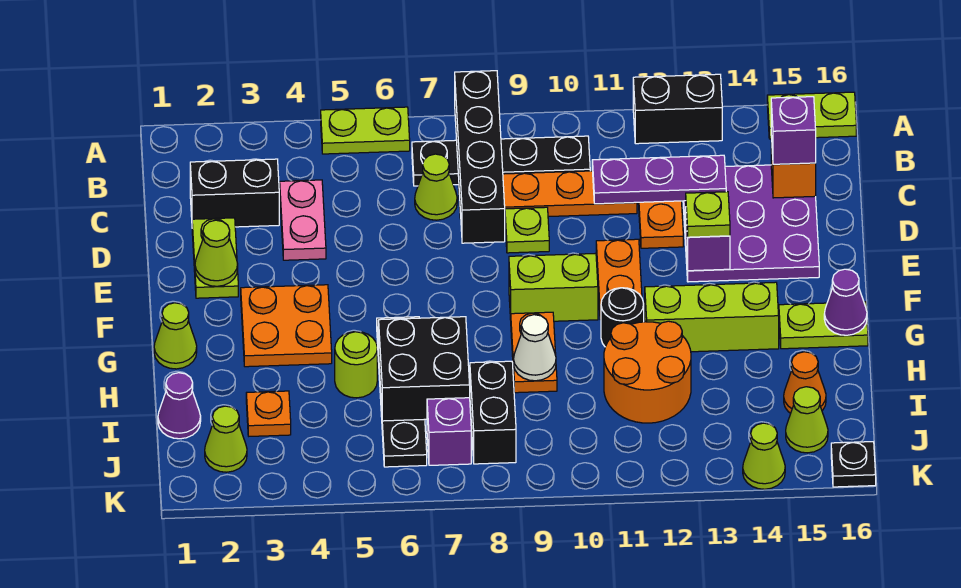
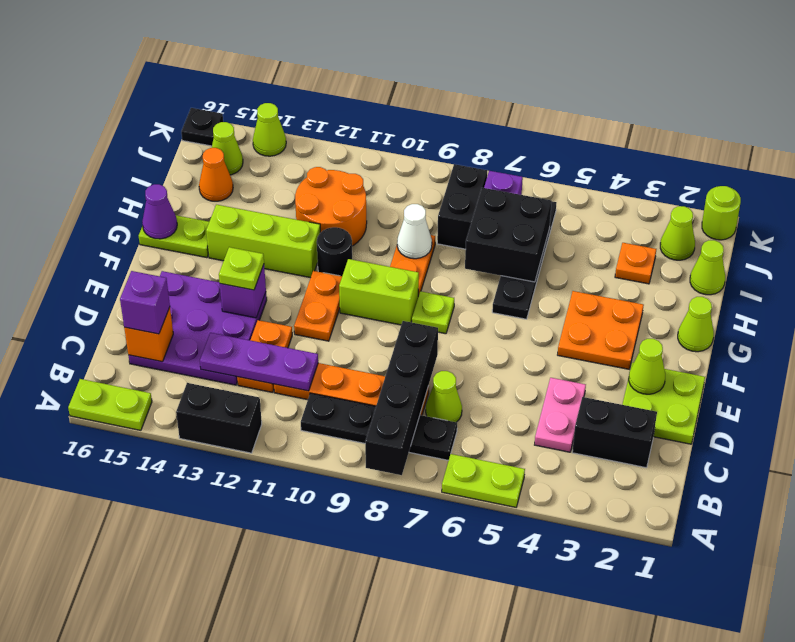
lime plate D2:E2 level 1 -> lime plate D1:E2 level 1
lime plate D9 level 1 -> lime plate F8 level 1
lime round brick H5 level 1 -> lime round brick K1 level 1
purple cone I1 level 1 -> lime cone I1 level 1

